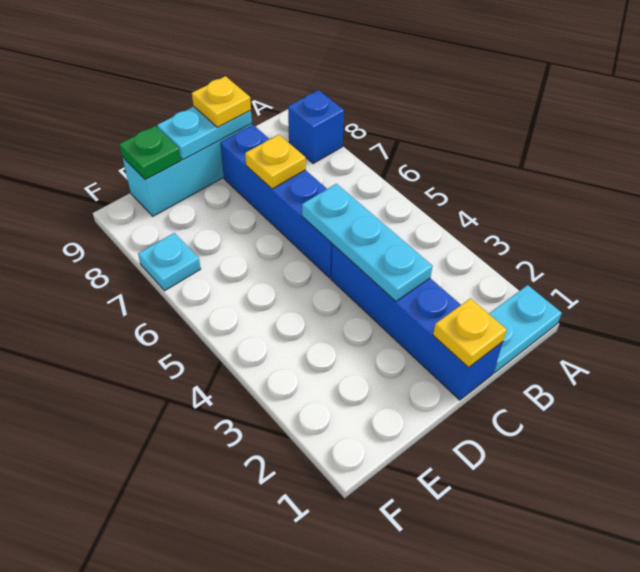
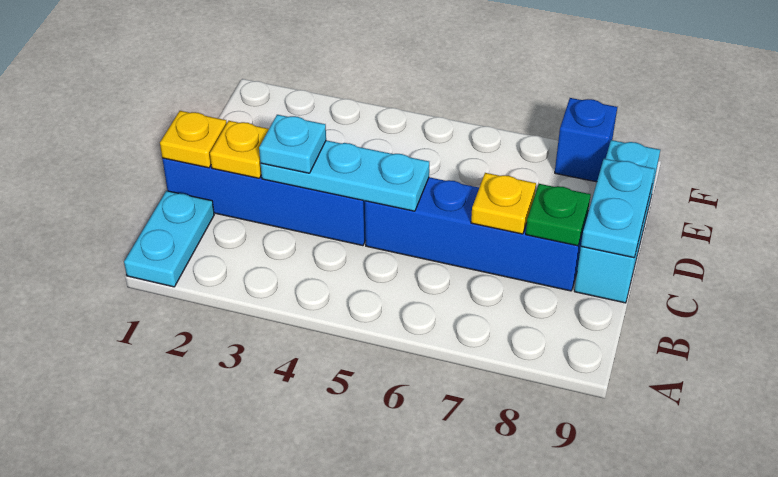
blue brick A8 level 1 -> blue brick F8 level 1
yellow plate C9 level 3 -> yellow plate C2 level 2
green plate E9 level 2 -> green plate C8 level 2
cyan plate F7 level 1 -> cyan plate C3 level 3

